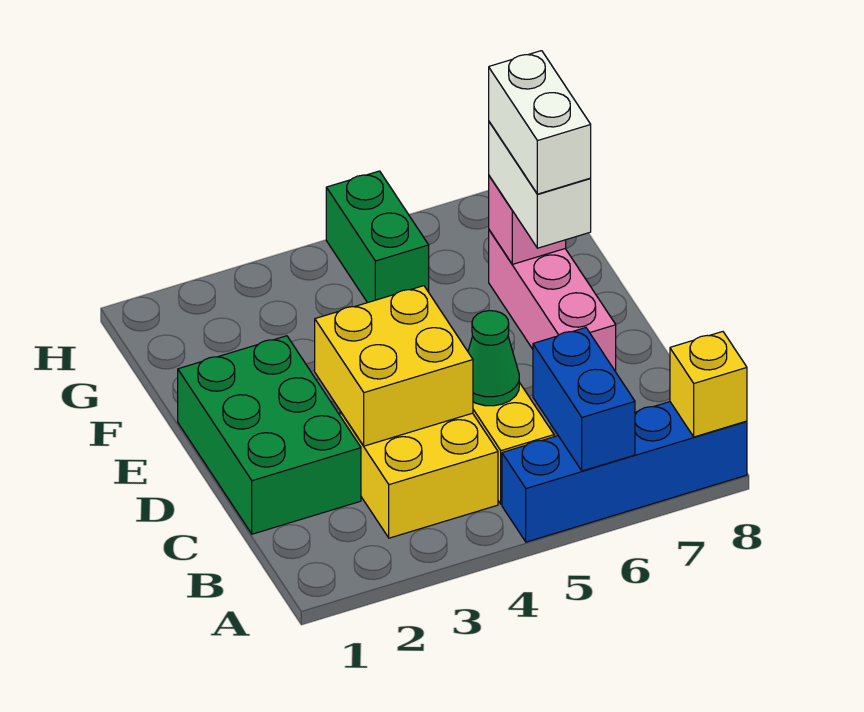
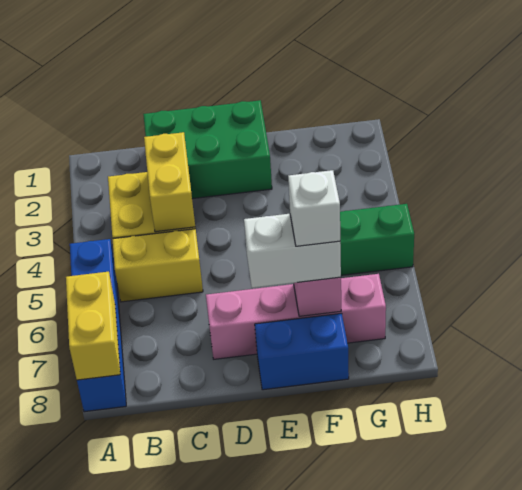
blue brick A6:B6 level 2 -> blue brick E8:F8 level 1
yellow brick A8 level 2 -> yellow brick A7:A8 level 2
yellow brick C3:D4 level 2 -> yellow brick C3:C4 level 2
green cone C5 level 2 -> none
pink brick D7:F7 level 1 -> pink brick D7:G7 level 1
white brick E7:F7 level 4 -> white brick F7 level 4

